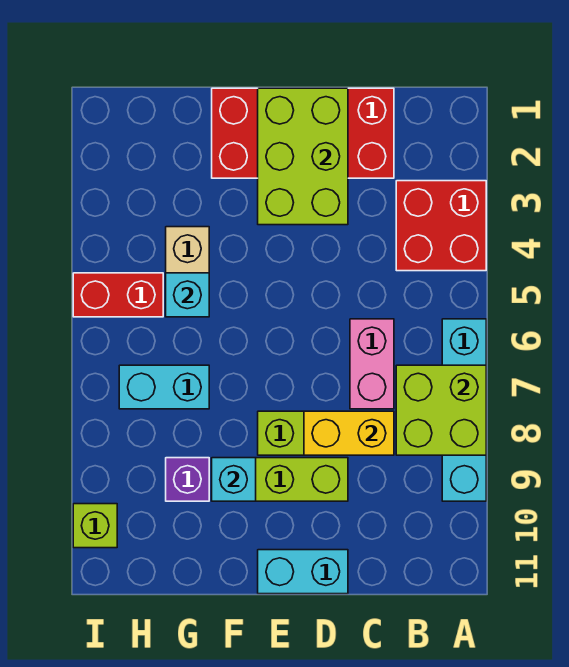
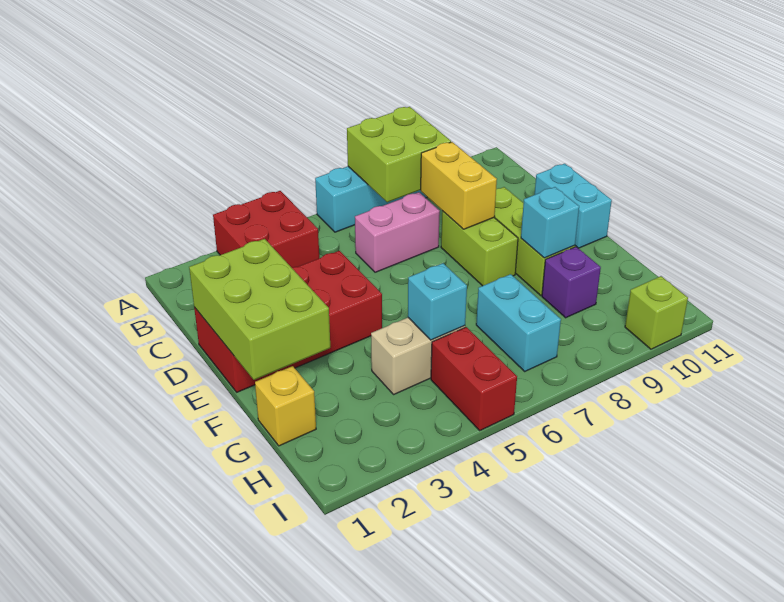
red brick C1:F2 level 1 -> red brick D1:E4 level 1
lime brick D1:E3 level 2 -> lime brick D1:F2 level 2
none -> yellow brick G1 level 1

